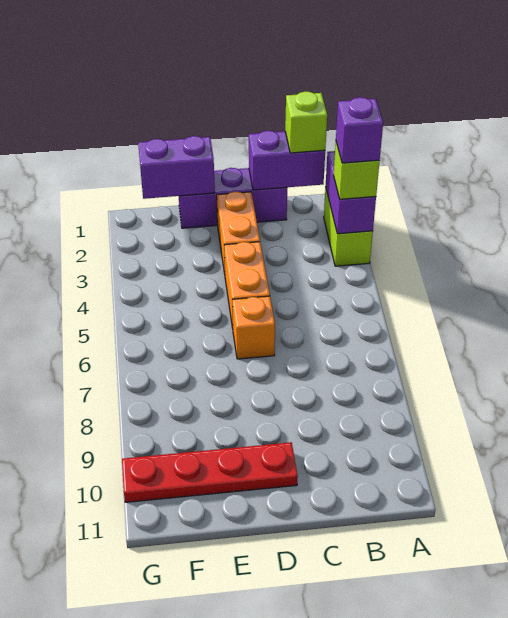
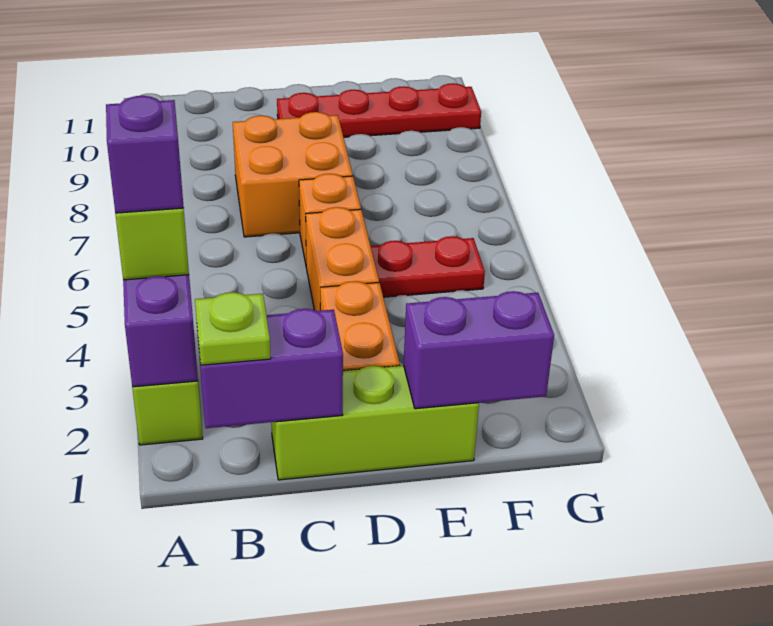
lime brick B1 level 3 -> lime plate B1 level 3
purple brick C1:E1 level 1 -> lime brick C1:E1 level 1
none -> orange brick C7:D8 level 1
none -> red plate E5:F5 level 1

